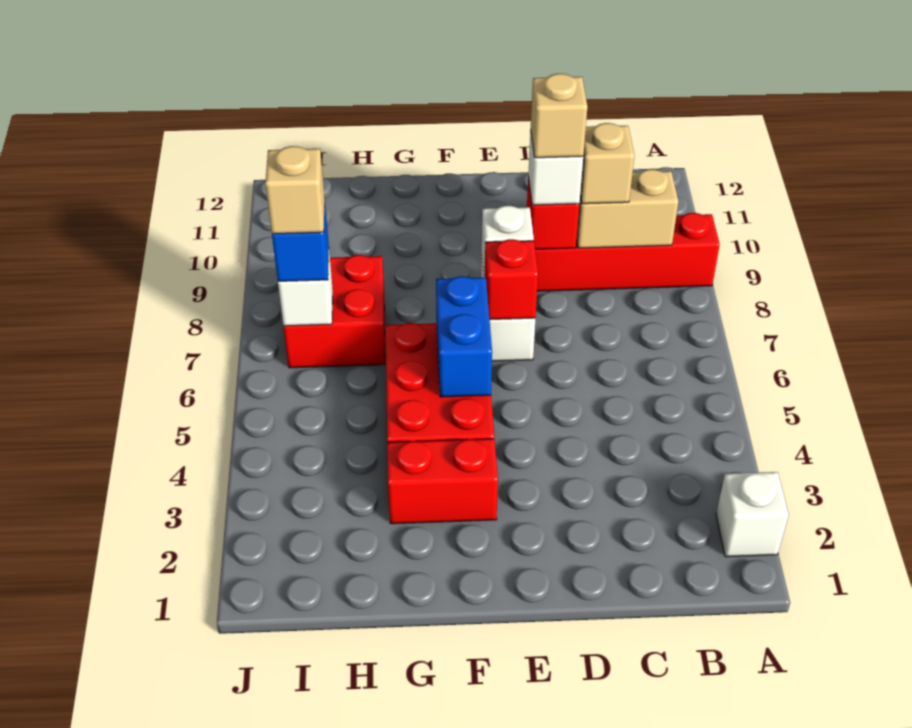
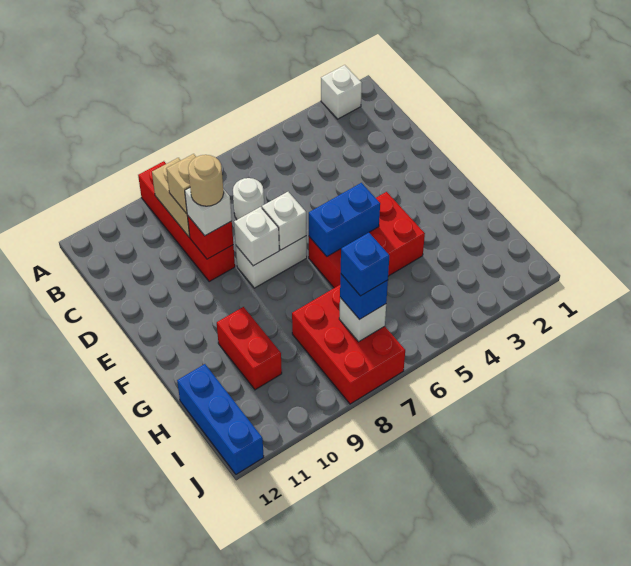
none -> white round brick C7 level 1
tan brick D9 level 4 -> tan round brick D9 level 4
red brick E7 level 2 -> white brick E7 level 2
red brick F3:G3 level 1 -> red brick G10:H10 level 1
red brick H7:I8 level 1 -> red brick H7:J8 level 1
none -> blue brick H12:J12 level 1
tan brick I7 level 4 -> blue brick I7 level 4

